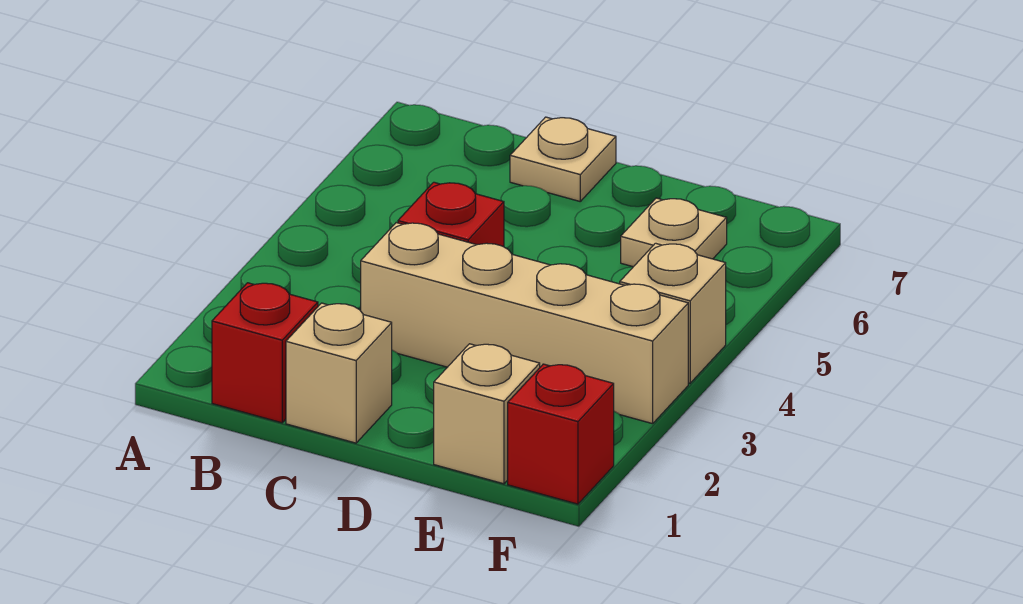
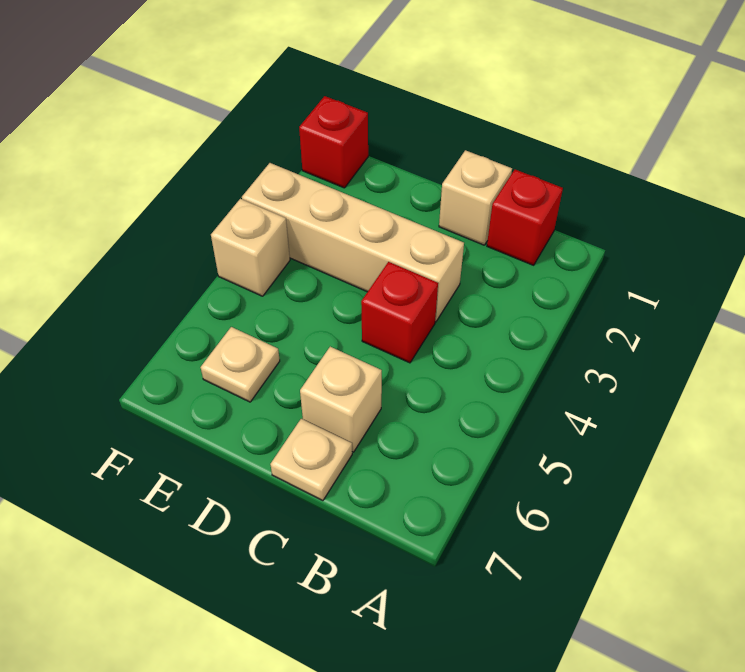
tan brick E1 level 1 -> tan brick C6 level 1

